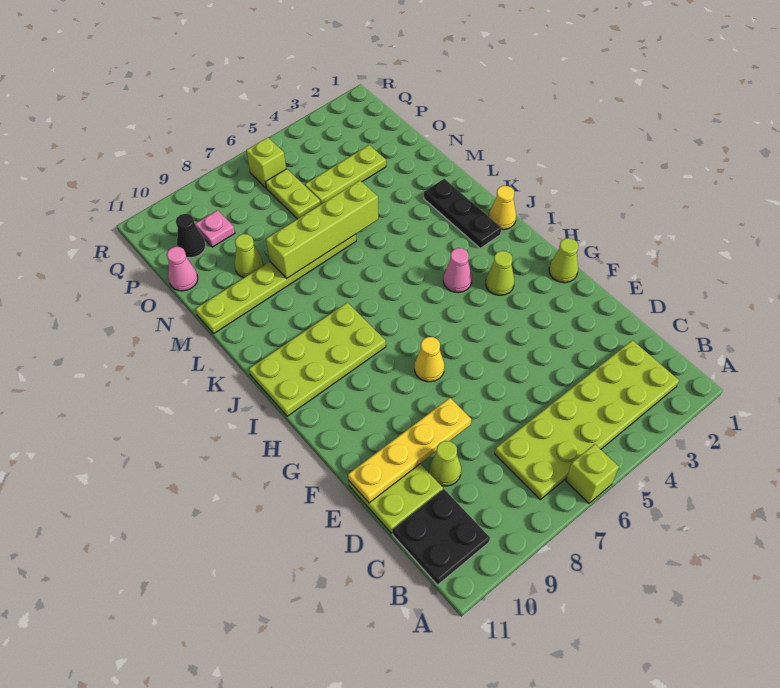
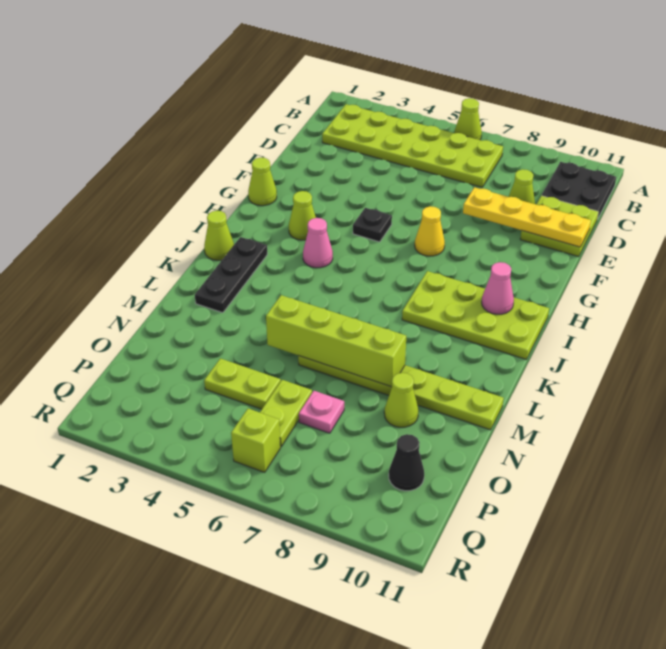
lime brick A6 level 1 -> lime cone A6 level 1
none -> black plate G5 level 1
yellow cone J1 level 1 -> lime cone J1 level 1
lime plate O3:O5 level 1 -> lime plate O4:O5 level 1
pink cone O11 level 1 -> pink cone I10 level 2
pink plate P9 level 1 -> pink plate O7 level 1

